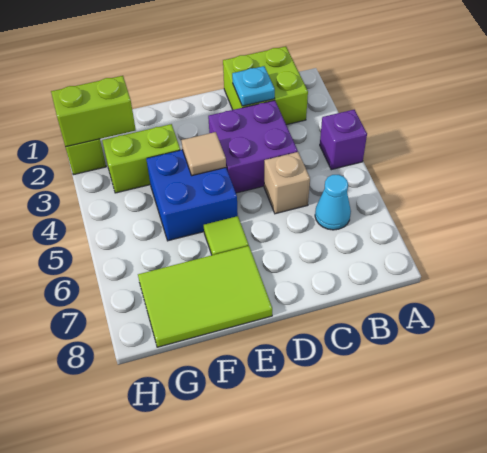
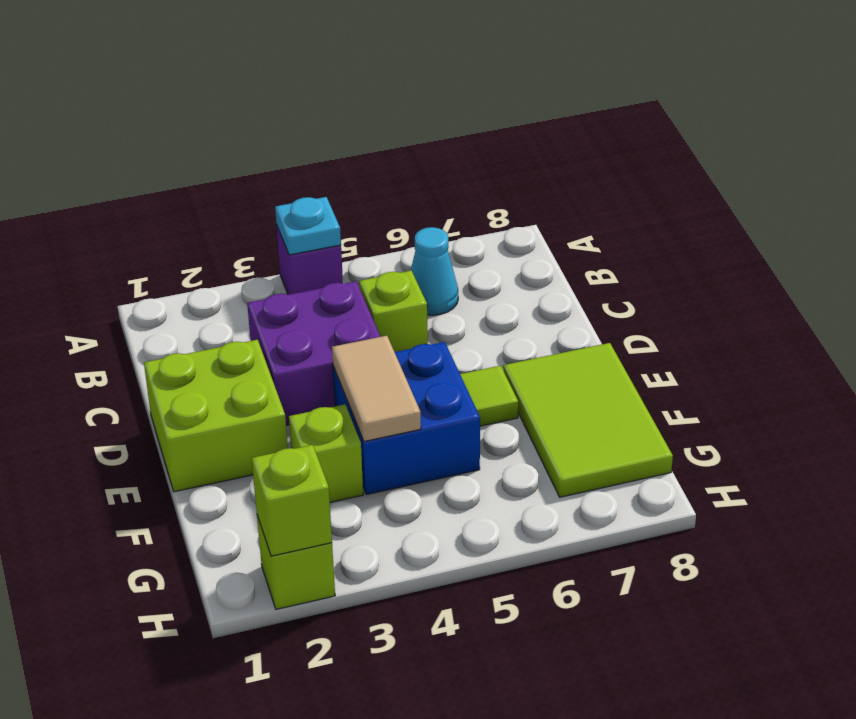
lime brick B1:C2 level 1 -> lime brick D1:E2 level 1
cyan plate C2 level 2 -> cyan plate A4 level 2
tan brick C5 level 1 -> lime brick C5 level 1
tan tile E4 level 2 -> tan tile E4:F4 level 2
lime brick F3:G3 level 1 -> lime brick F3 level 1
lime brick G2:H2 level 2 -> lime brick H2 level 2

